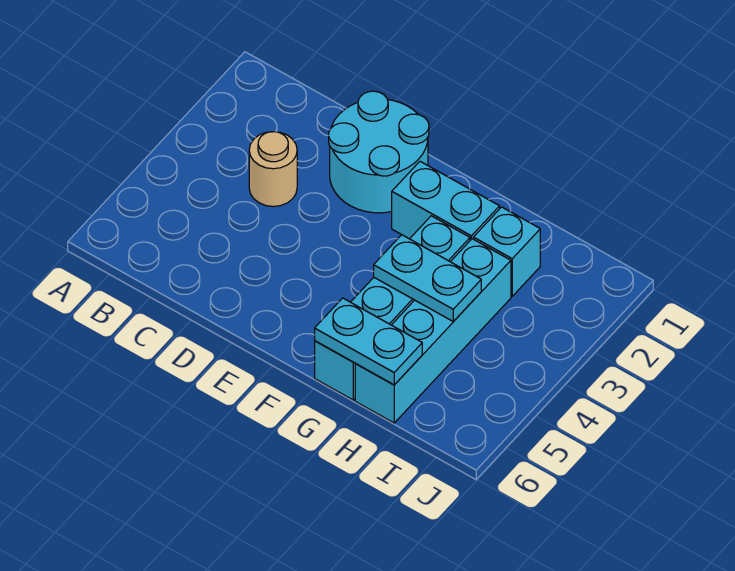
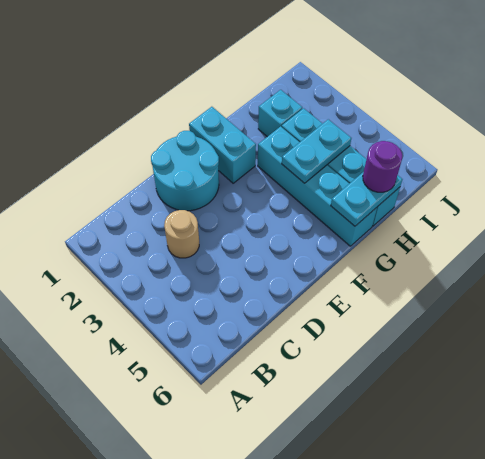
cyan brick F2:G2 level 1 -> cyan brick F1:F2 level 1
none -> purple round brick H6 level 3

